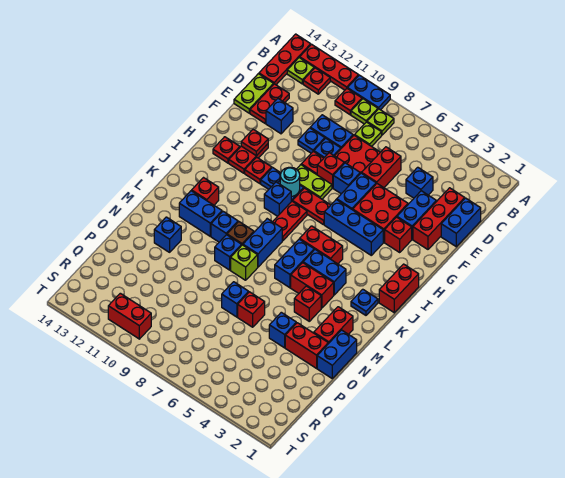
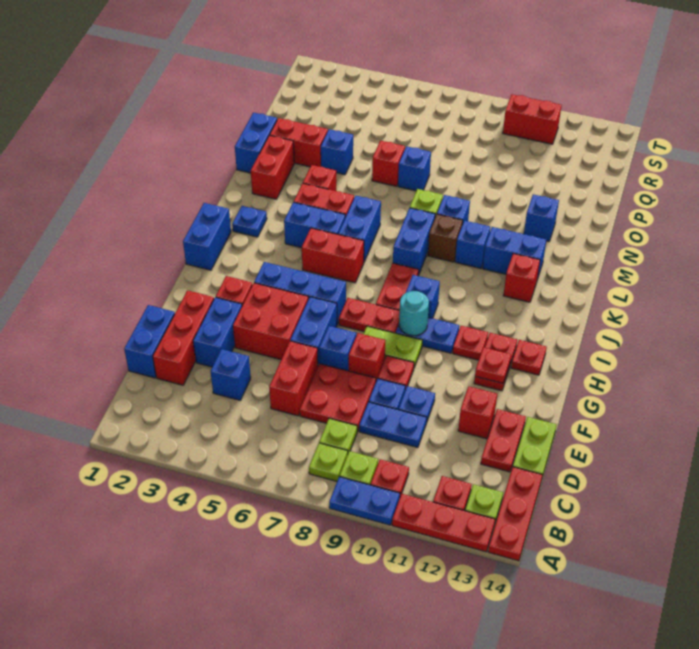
blue brick E12 level 1 -> red brick E12 level 1
red brick I1:J1 level 1 -> blue brick I1:J1 level 1

